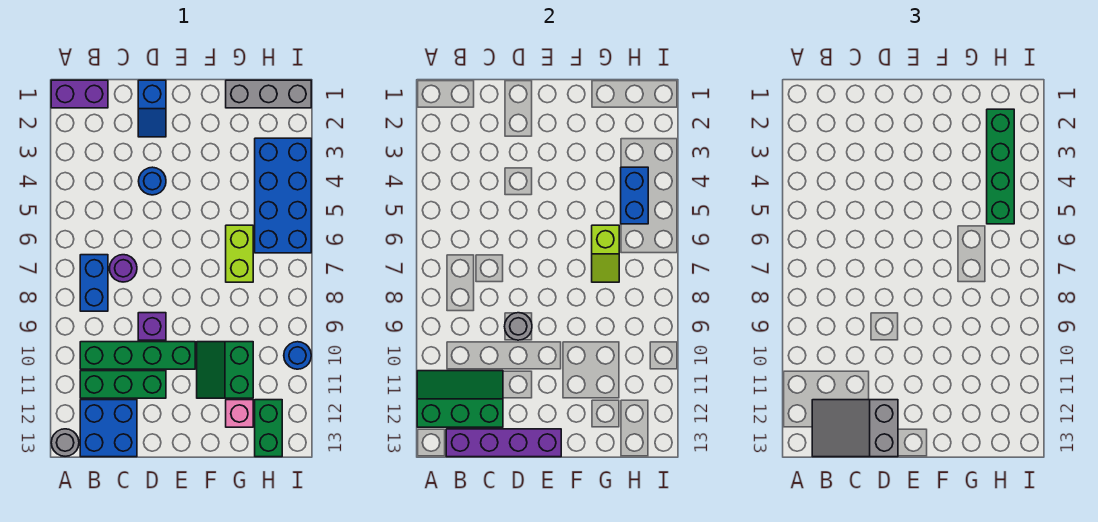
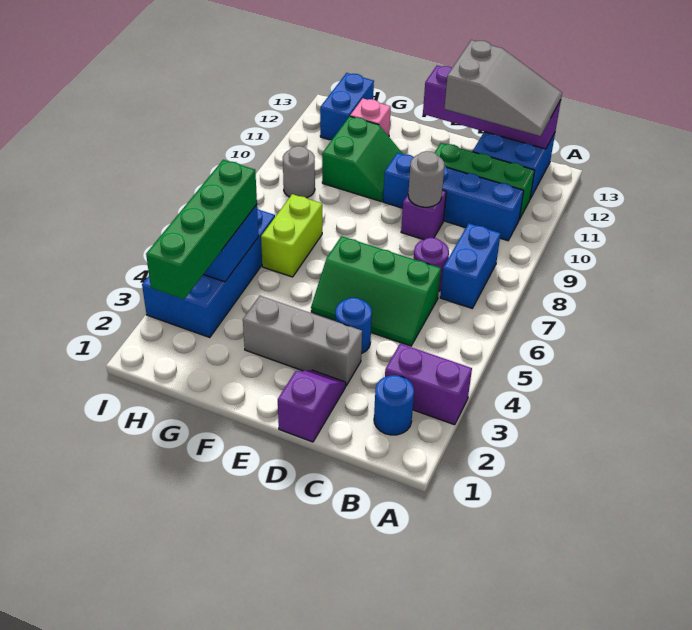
purple brick A1:B1 level 1 -> purple brick A3:B3 level 1
green slope A11:C12 level 2 top 12 -> green slope C5:E6 level 1 top 6
grey round brick A13 level 1 -> grey round brick H9 level 1
green brick B10:E10 level 1 -> blue brick B10:E10 level 1
blue slope D1:D2 level 1 top 1 -> purple slope D1:D2 level 1 top 1
grey brick G1:I1 level 1 -> grey brick D3:F3 level 1
lime slope G6:G7 level 2 top 6 -> none
green brick H12:H13 level 1 -> blue brick H12:H13 level 1
blue round brick I10 level 1 -> blue round brick B2 level 1

